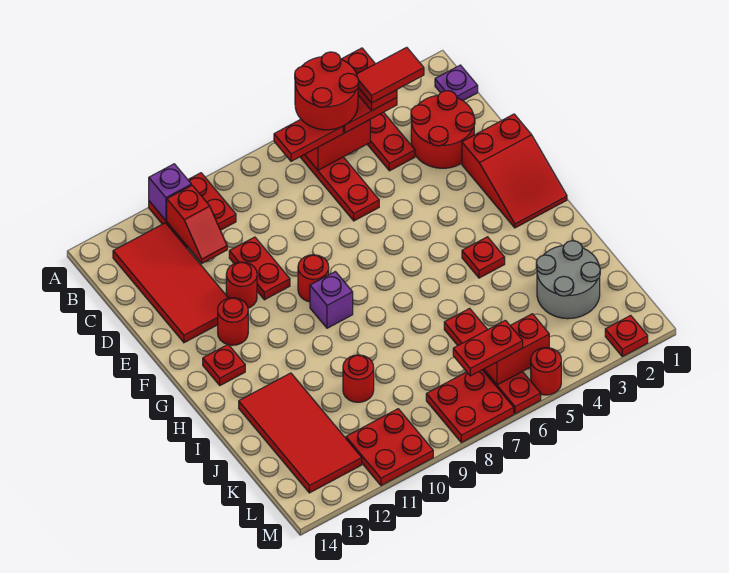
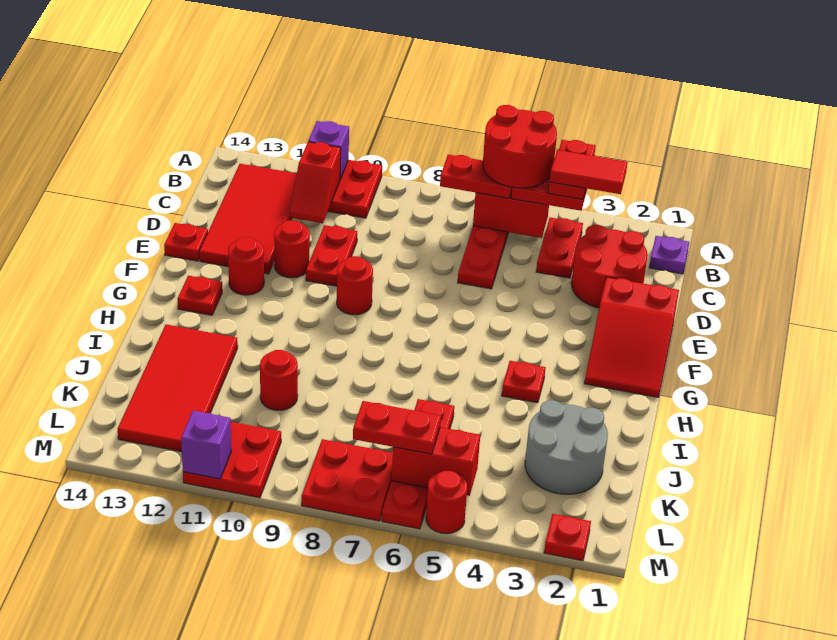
none -> red plate E14 level 1
purple brick G9 level 1 -> purple brick M11 level 2

